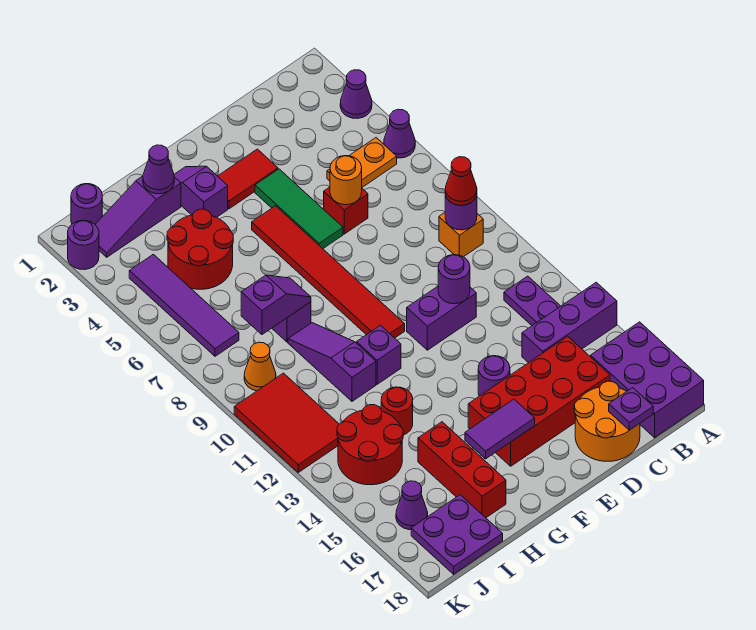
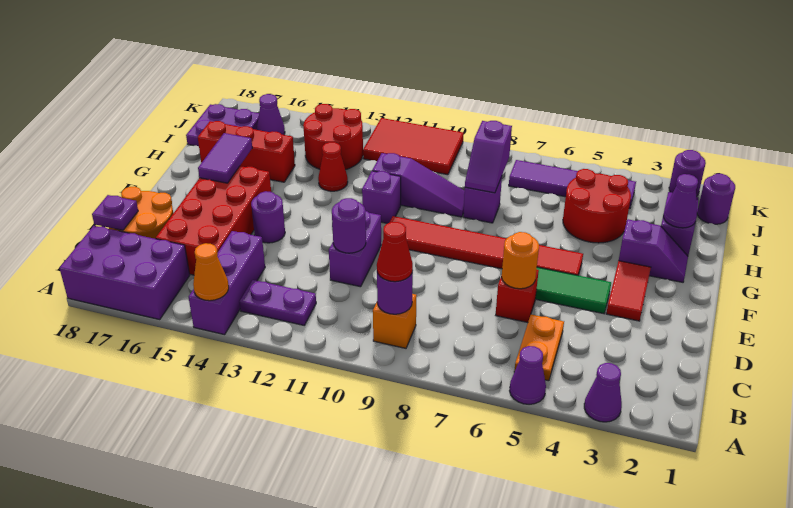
red round brick H13 level 1 -> red cone H13 level 1
orange cone J9 level 1 -> orange cone A14 level 2

